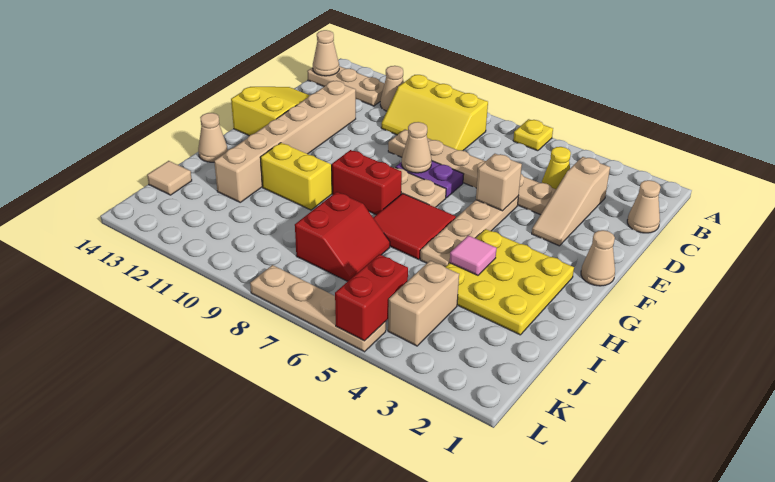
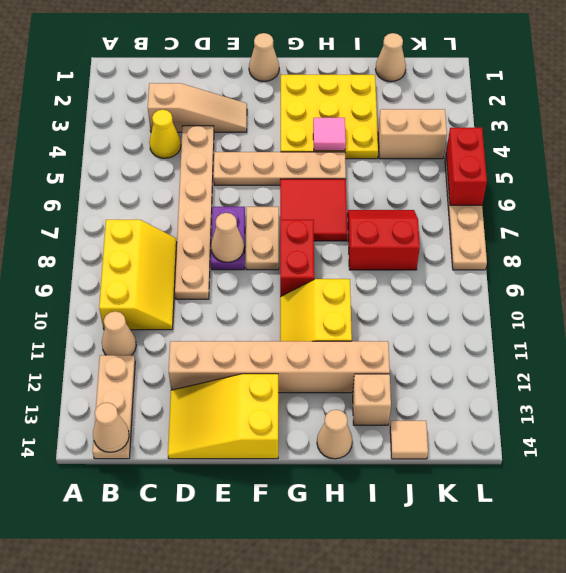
yellow plate A6 level 1 -> none
tan cone C1 level 1 -> tan cone J1 level 1
tan brick E5 level 2 -> tan brick I13 level 1
red brick K5:L5 level 2 -> red brick L5:L6 level 2

